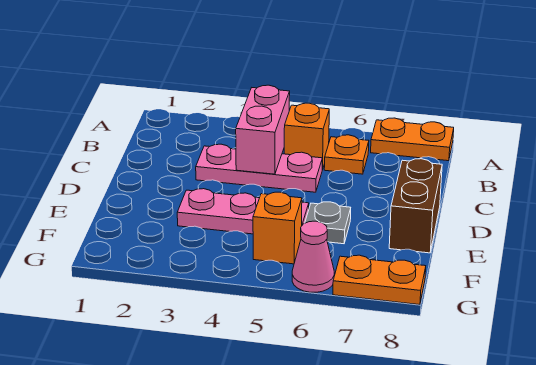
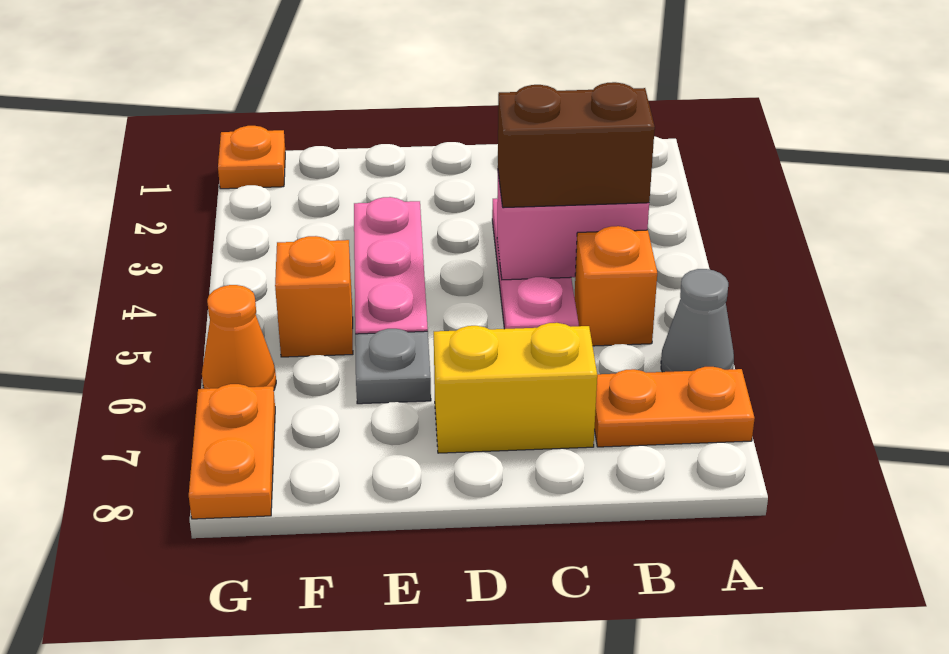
none -> grey cone A6 level 1
orange plate A7:A8 level 1 -> orange plate A7:B7 level 1
orange plate B6 level 1 -> orange plate G1 level 1
none -> yellow brick C7:D7 level 1
brown brick D8:E8 level 1 -> brown brick B4:C4 level 3
pink cone G6 level 1 -> orange cone G6 level 1

